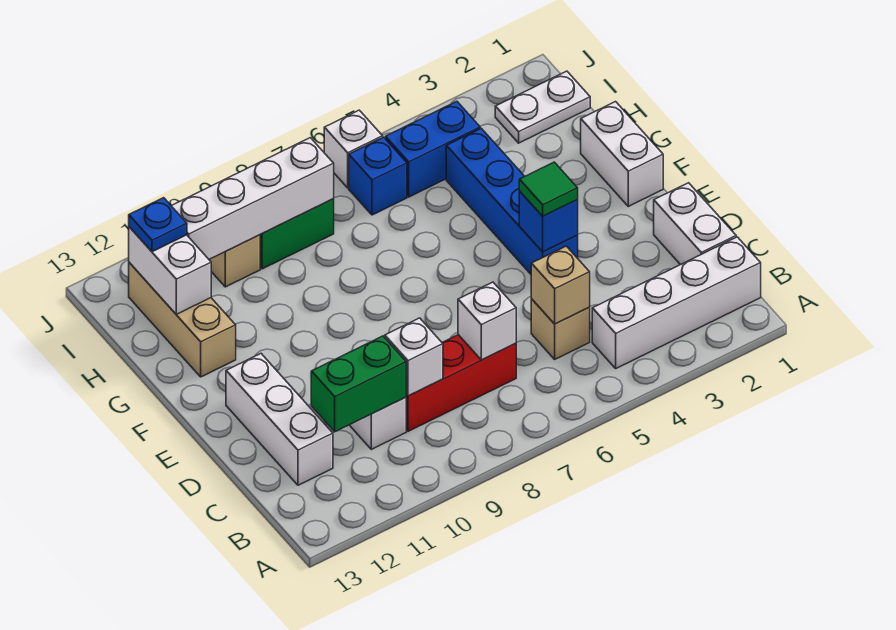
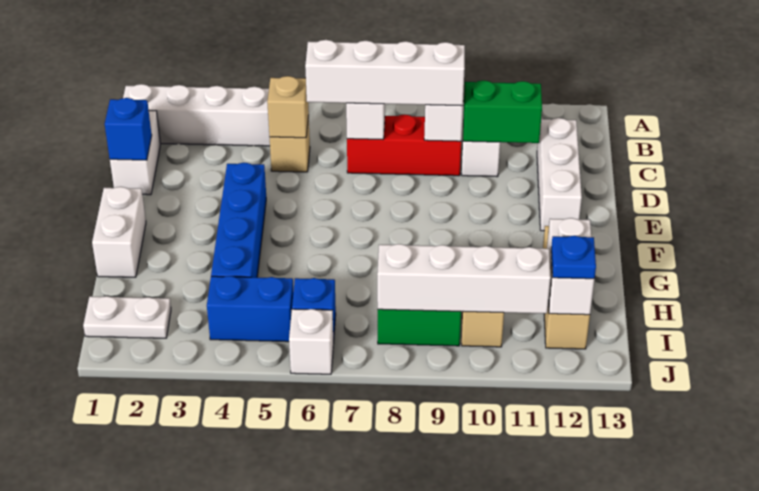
none -> white brick C6:C9 level 3
blue brick E4 level 2 -> blue brick D1 level 2
green tile E4 level 3 -> none

